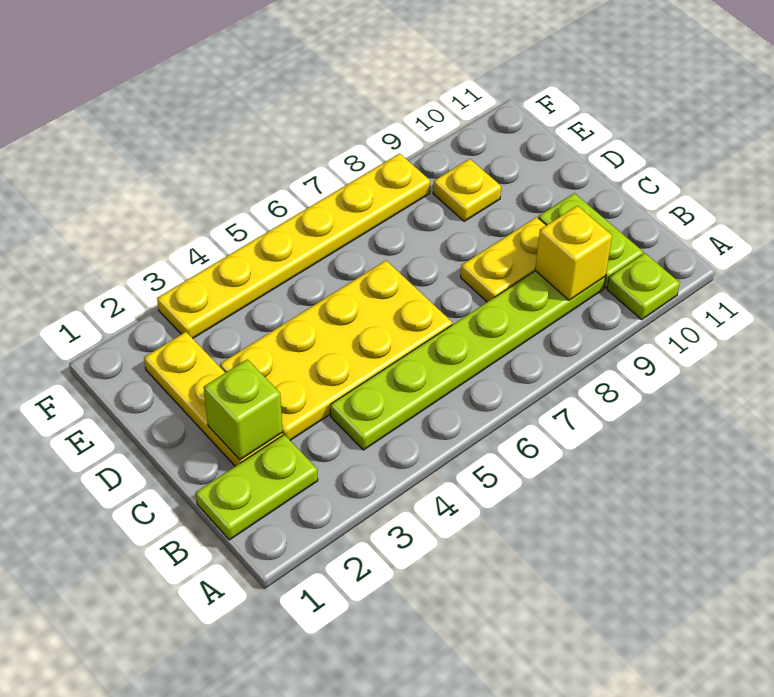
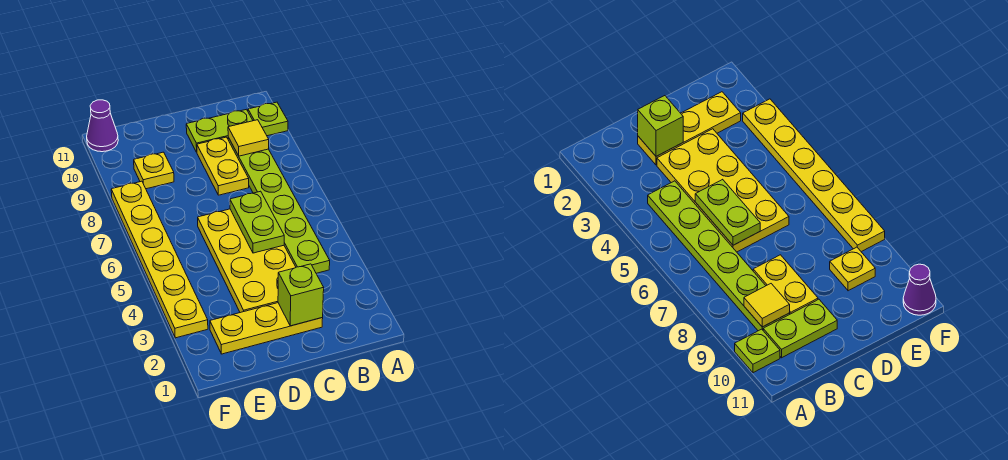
lime plate B1:B2 level 1 -> lime plate C5:C6 level 2
yellow brick B9 level 2 -> yellow tile B9 level 2
none -> purple cone F11 level 1

